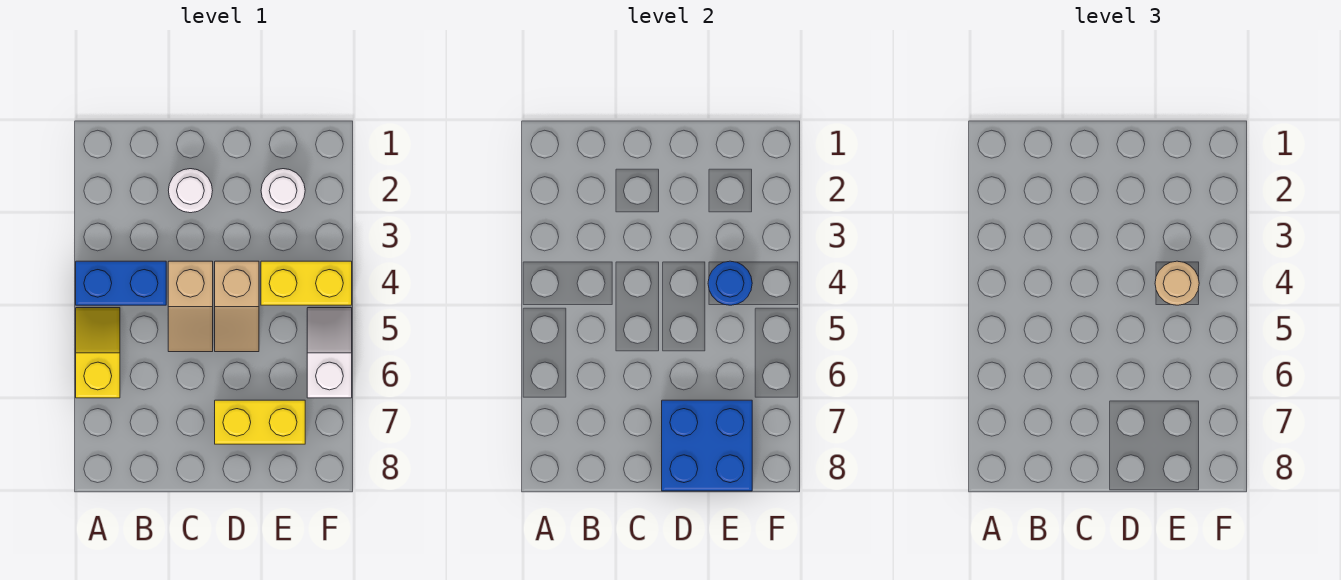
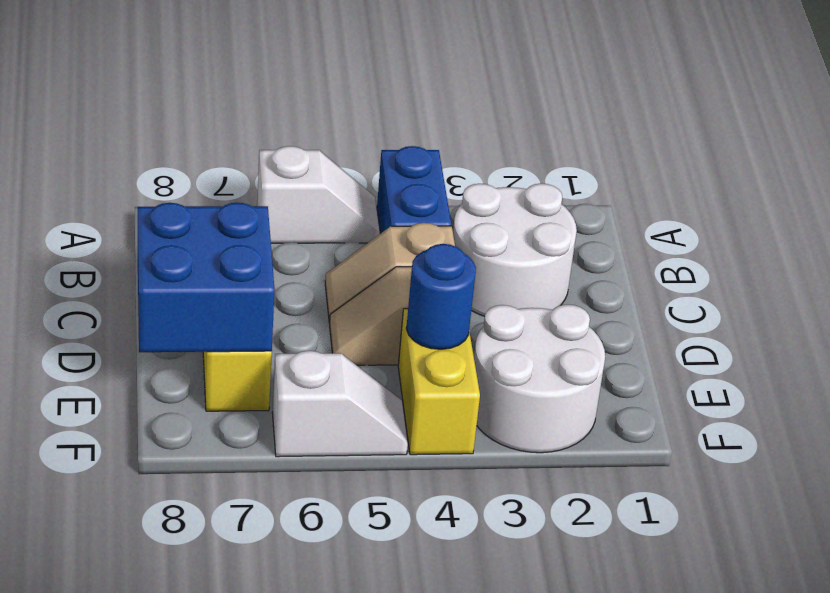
yellow slope A5:A6 level 1 top 6 -> white slope A5:A6 level 1 top 6
white round brick C2 level 1 -> white round brick B2:C3 level 1
white round brick E2 level 1 -> white round brick E2:F3 level 1
tan round brick E4 level 3 -> none

